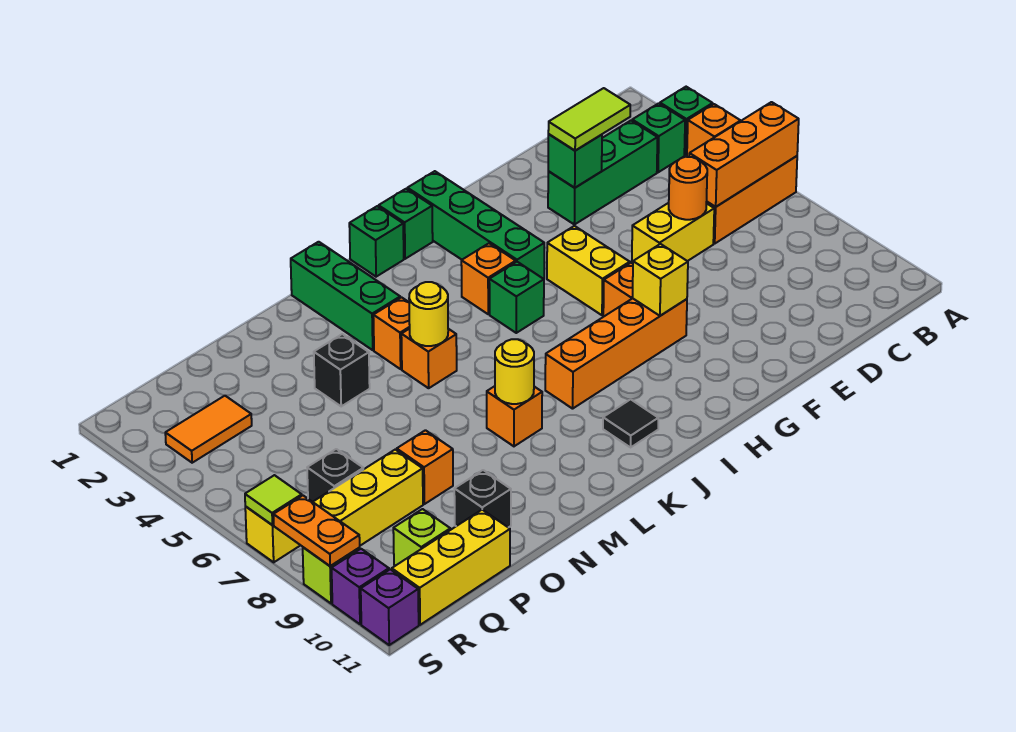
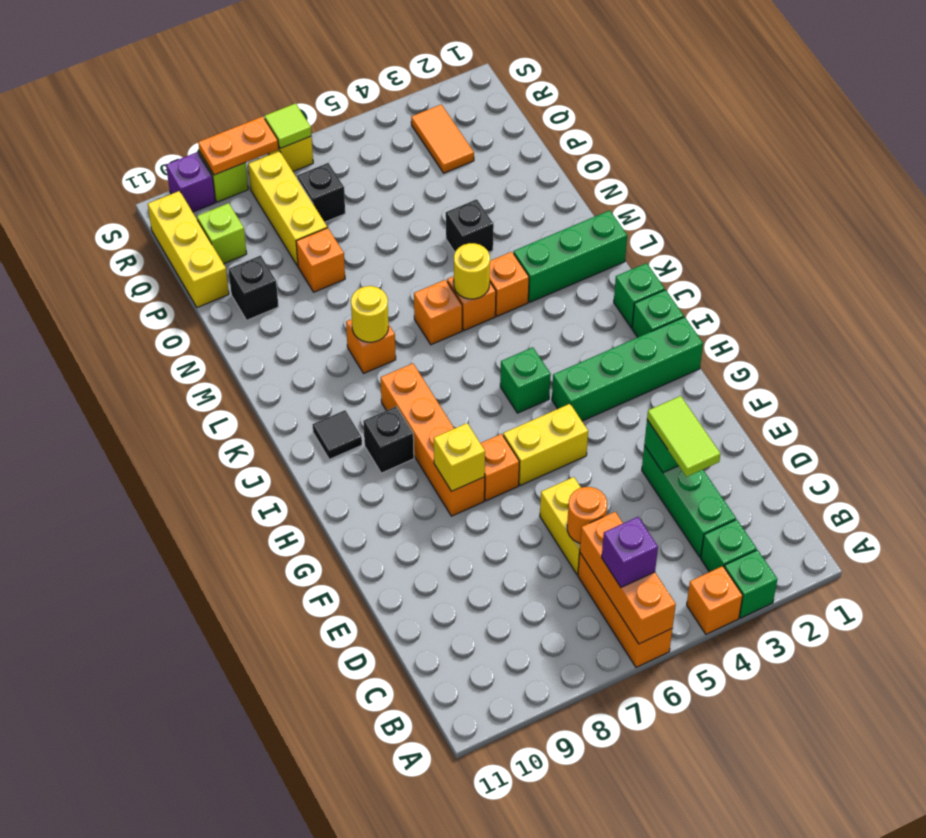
orange brick I4 level 1 -> orange brick L6 level 1
none -> black brick I9 level 1
purple brick S11 level 1 -> purple brick B6 level 3

